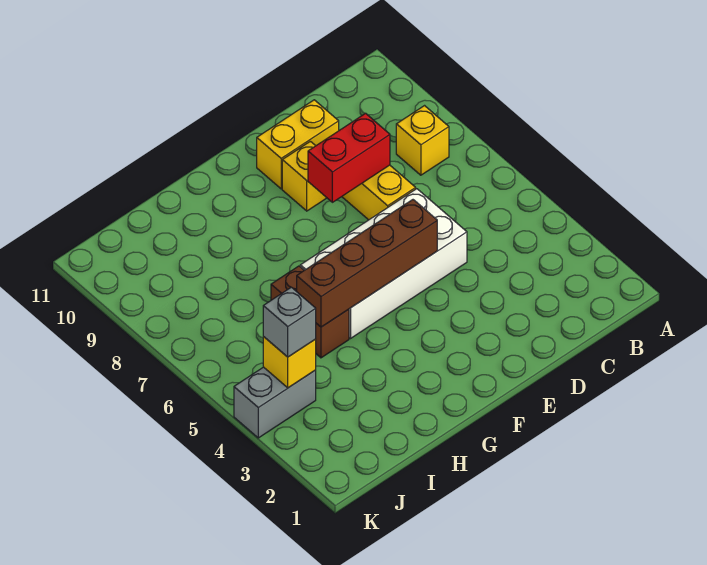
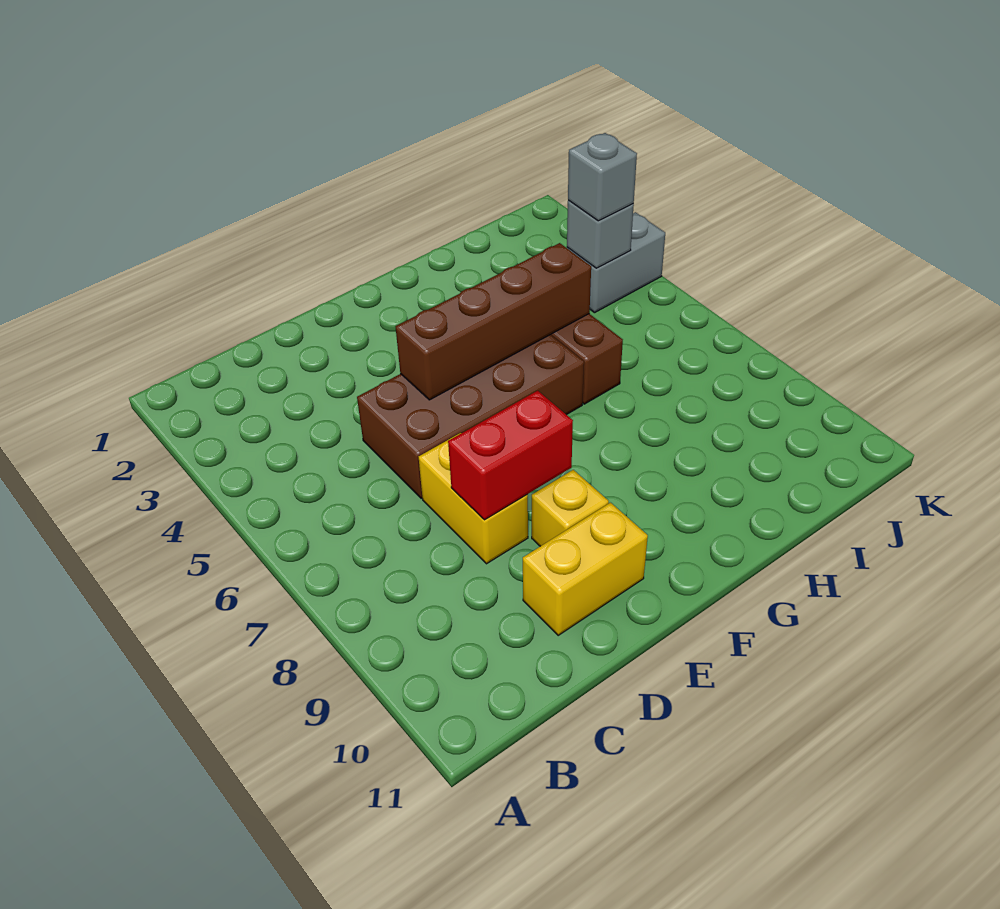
yellow brick B8 level 1 -> none
white brick D5:G6 level 1 -> brown brick D5:G6 level 1
yellow brick J4 level 2 -> grey brick J4 level 2

